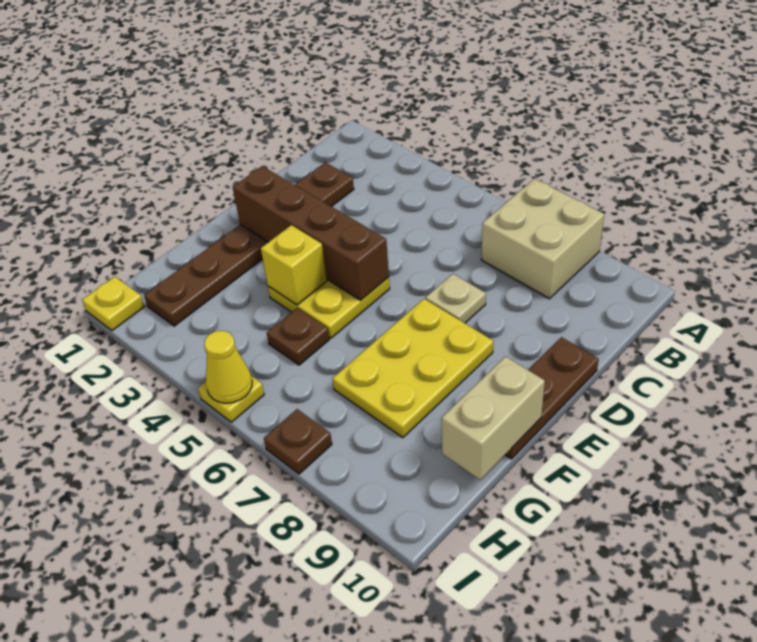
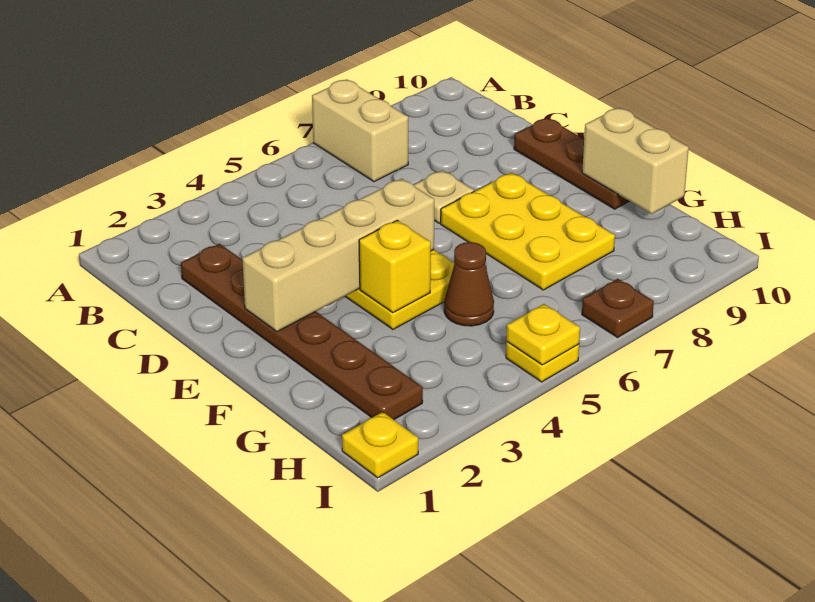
tan brick A7:B8 level 1 -> tan brick A7:B7 level 1
brown brick E2:E5 level 2 -> tan brick E2:E5 level 2
brown plate G5 level 1 -> brown cone G5 level 1
yellow cone I5 level 2 -> yellow plate I5 level 2

